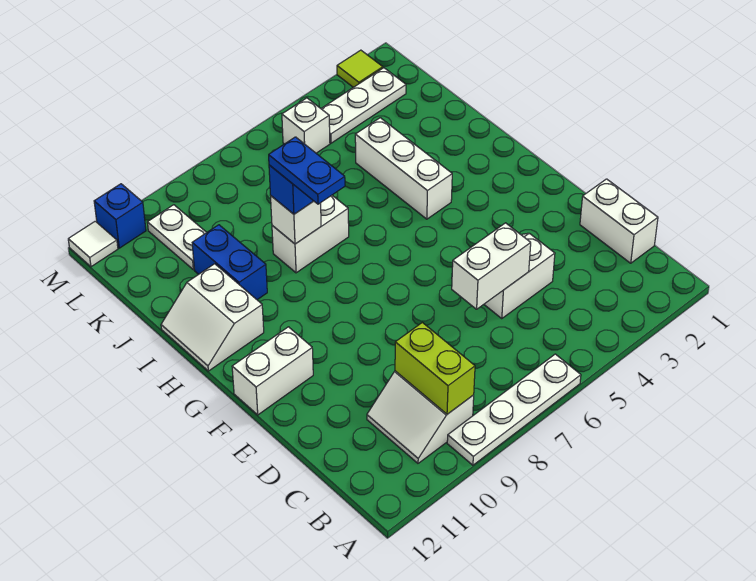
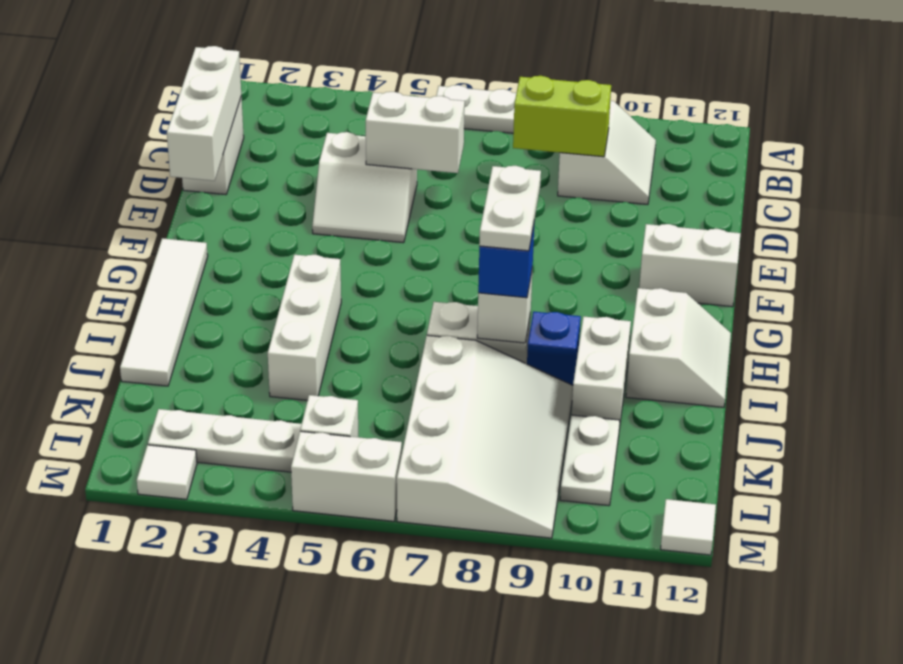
lime brick B9:C9 level 2 -> lime brick C8:C9 level 2
none -> white brick C1:E1 level 2
none -> white tile G1:J1 level 1
blue plate H8:I8 level 4 -> white plate H8:I8 level 4
blue brick I10:J10 level 1 -> white brick I10:J10 level 1
none -> white slope J7:M9 level 1 top 7
lime tile M2 level 1 -> white tile M2 level 1
none -> white brick M5:M6 level 1
blue brick M11 level 1 -> blue brick I9 level 1

